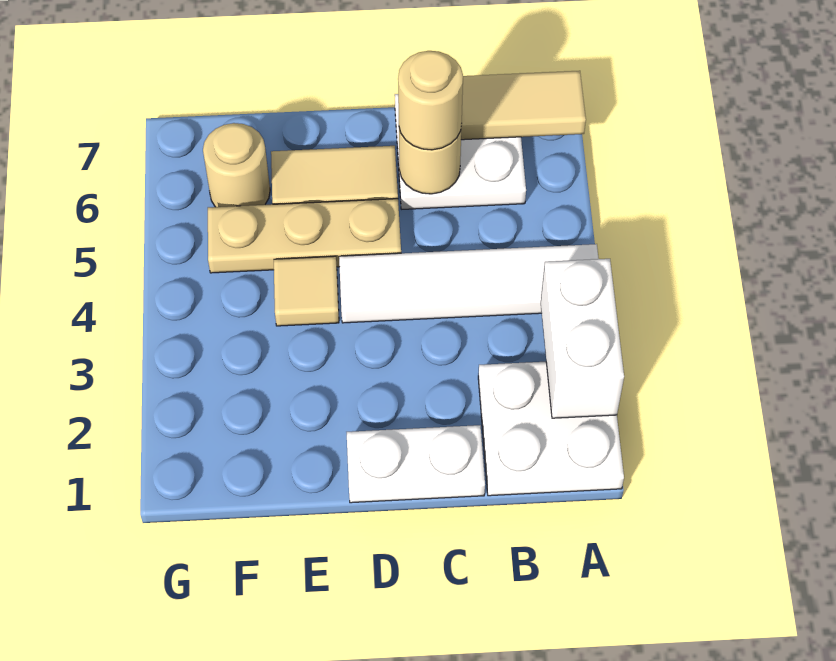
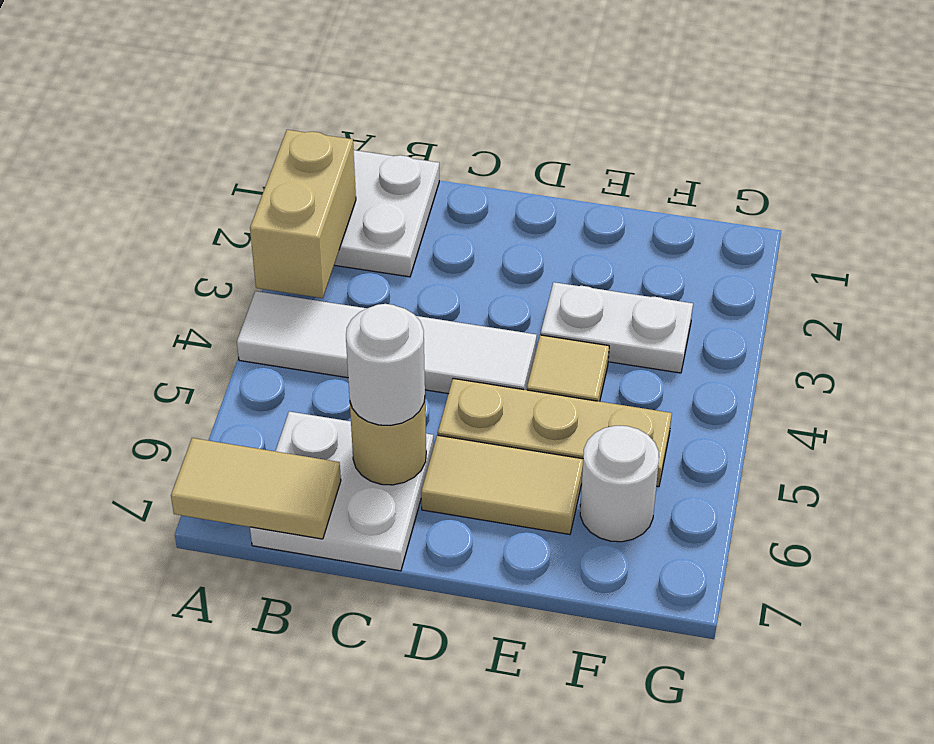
white brick A2:A3 level 2 -> tan brick A2:A3 level 2
white plate C1:D1 level 1 -> white plate E3:F3 level 1
tan round brick C6 level 3 -> white round brick C6 level 3
tan round brick F6 level 1 -> white round brick F6 level 1

